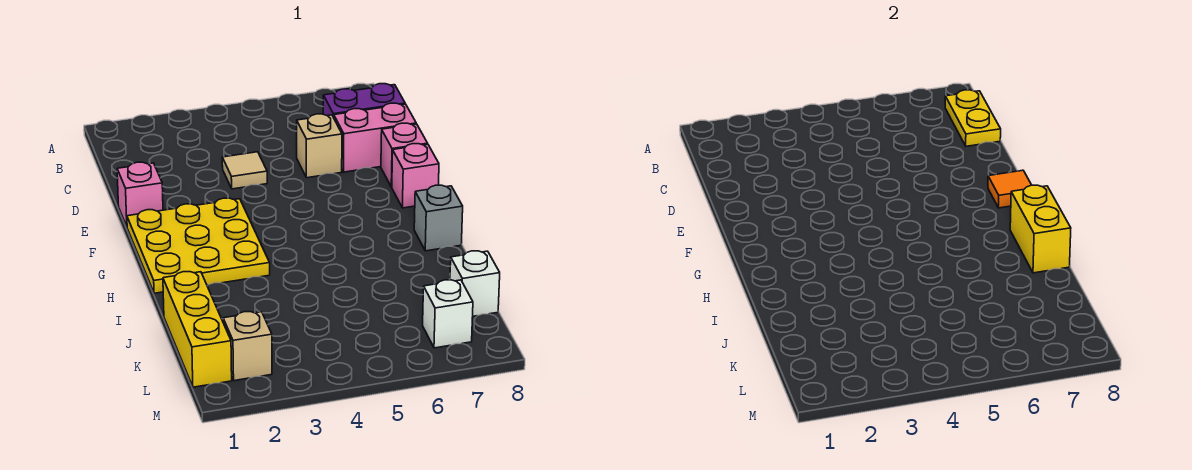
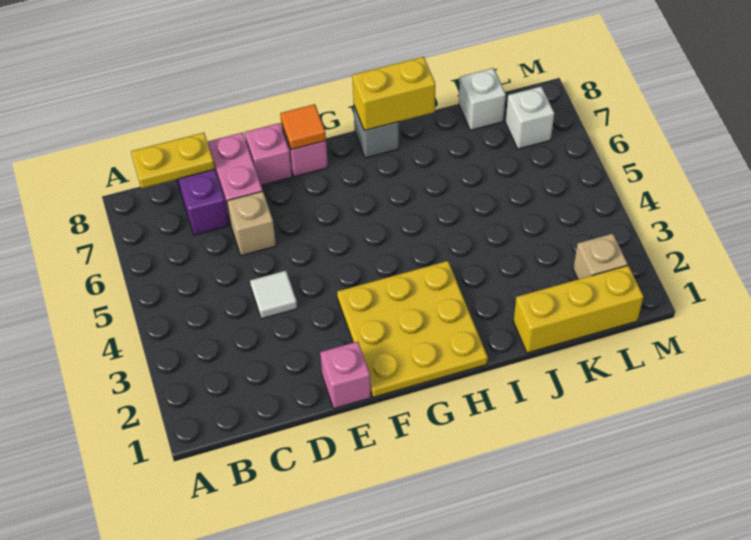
tan tile D4 level 1 -> white tile D4 level 1

